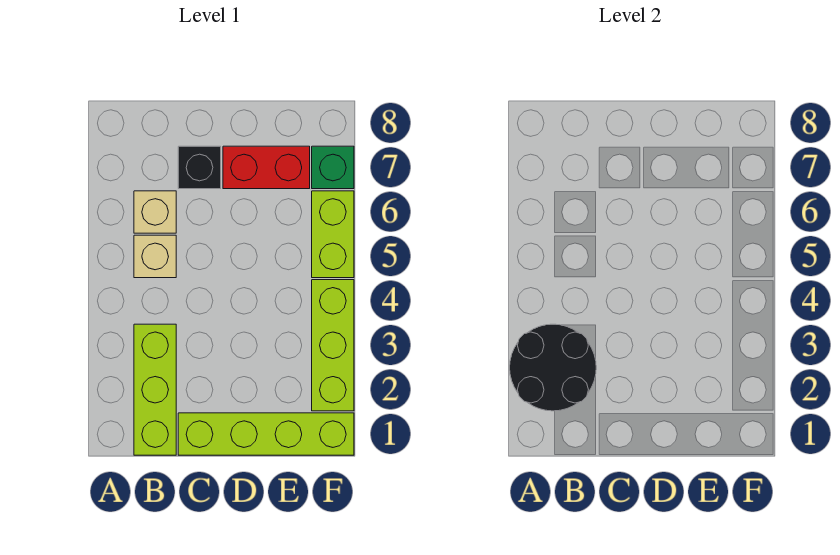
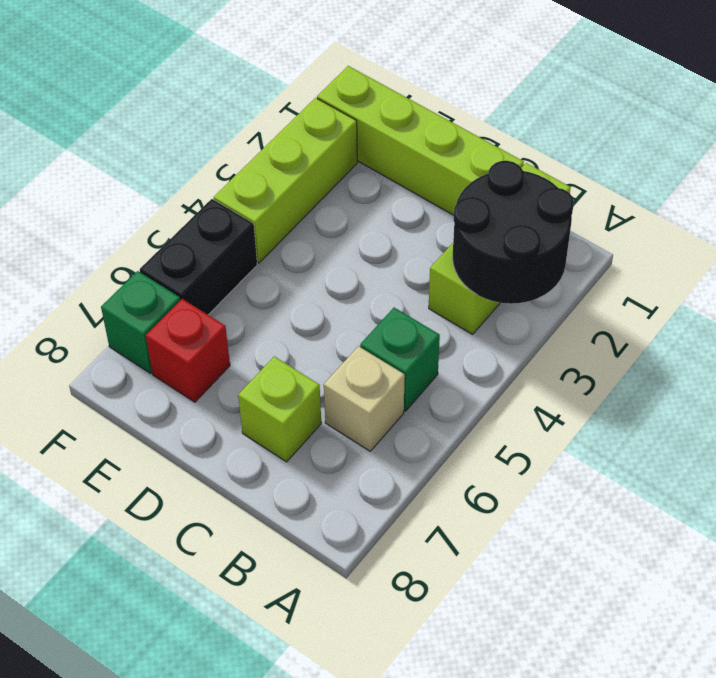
tan brick B5 level 1 -> green brick B5 level 1
black brick C7 level 1 -> lime brick C7 level 1
red brick D7:E7 level 1 -> red brick E7 level 1
lime brick F5:F6 level 1 -> black brick F5:F6 level 1

